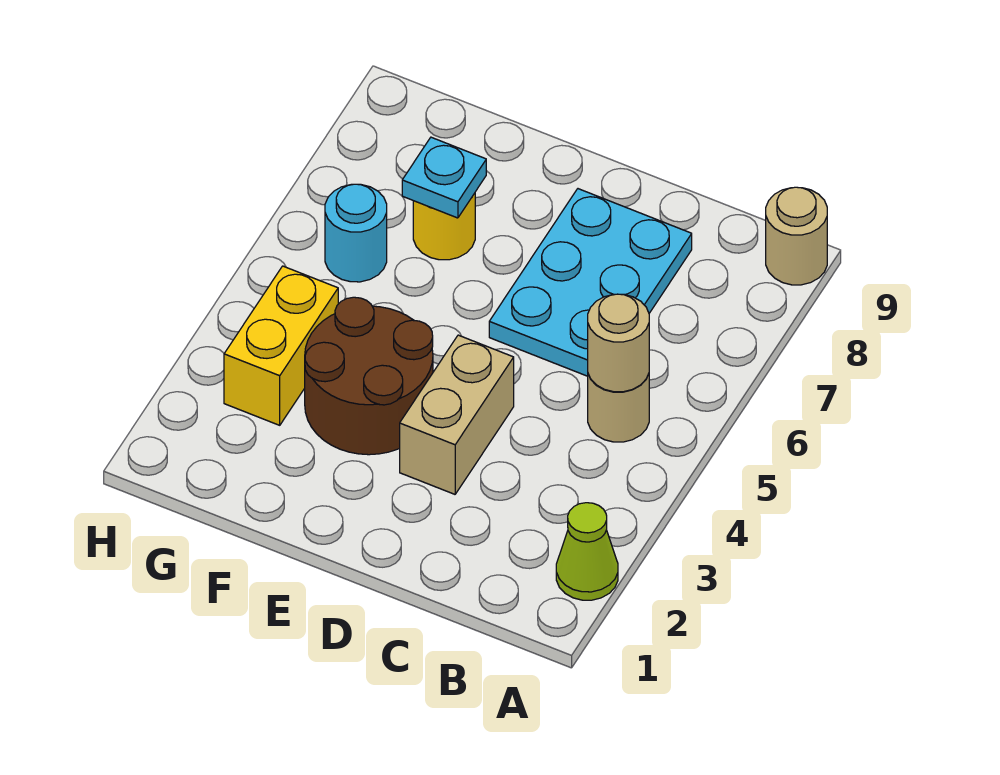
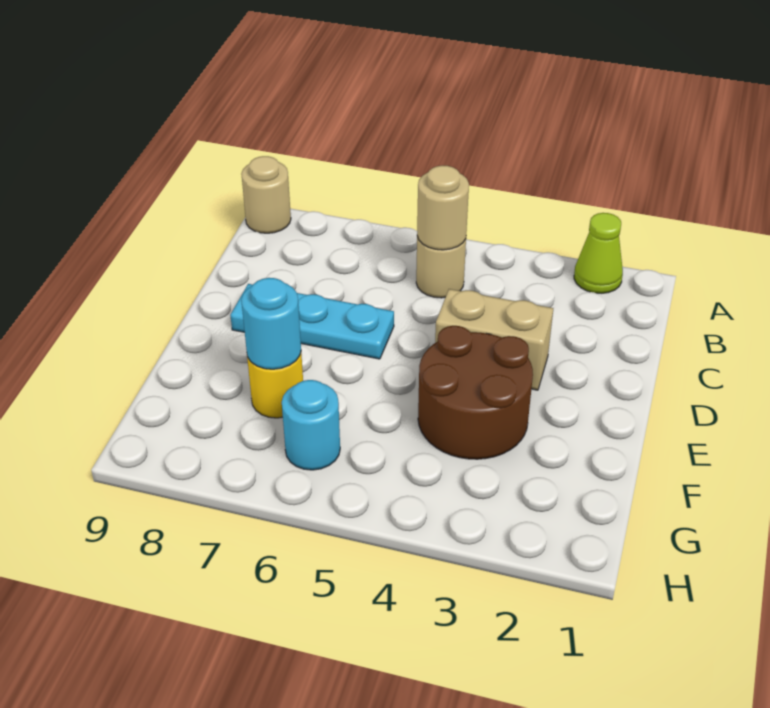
cyan plate C6:D8 level 1 -> cyan plate D6:D8 level 1
cyan plate F7 level 2 -> cyan round brick F7 level 2
yellow brick G3:G4 level 1 -> none

